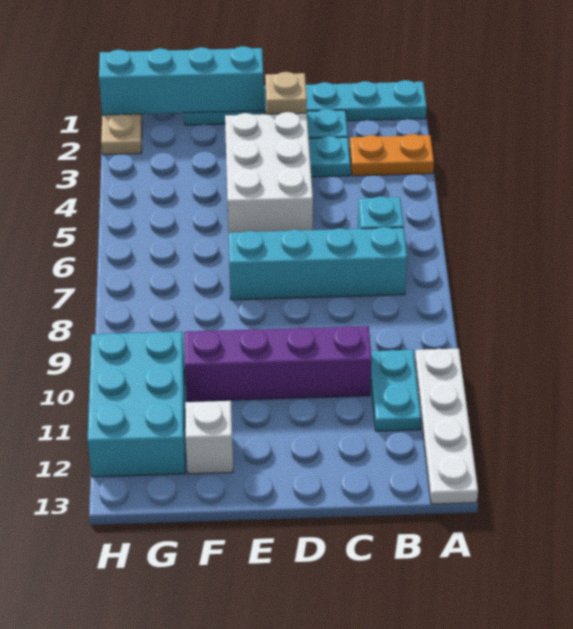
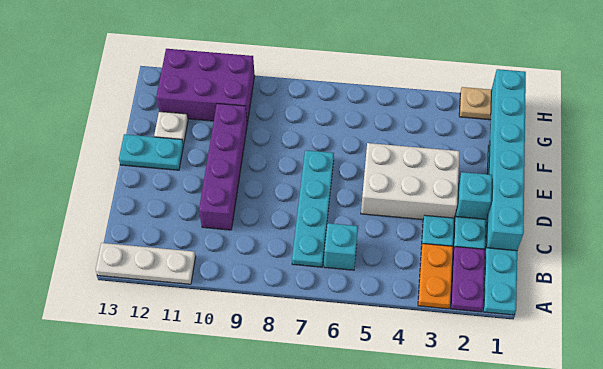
none -> purple plate A2:B2 level 1
white plate A10:A13 level 1 -> white plate A11:A13 level 1
cyan brick B7:E7 level 1 -> cyan plate B7:E7 level 1
cyan plate B10:B11 level 1 -> cyan plate E12:E13 level 1
tan brick D2 level 2 -> cyan brick D2 level 2
cyan brick E1:H1 level 2 -> cyan brick C1:H1 level 2
white brick F12 level 1 -> white plate F12 level 1
cyan brick G10:H12 level 1 -> purple brick G10:H12 level 1

